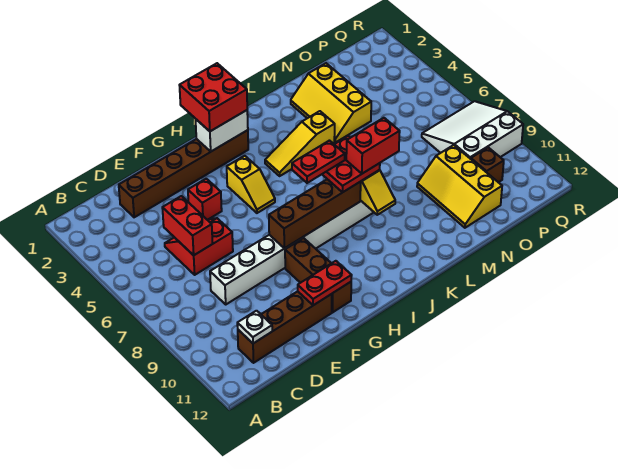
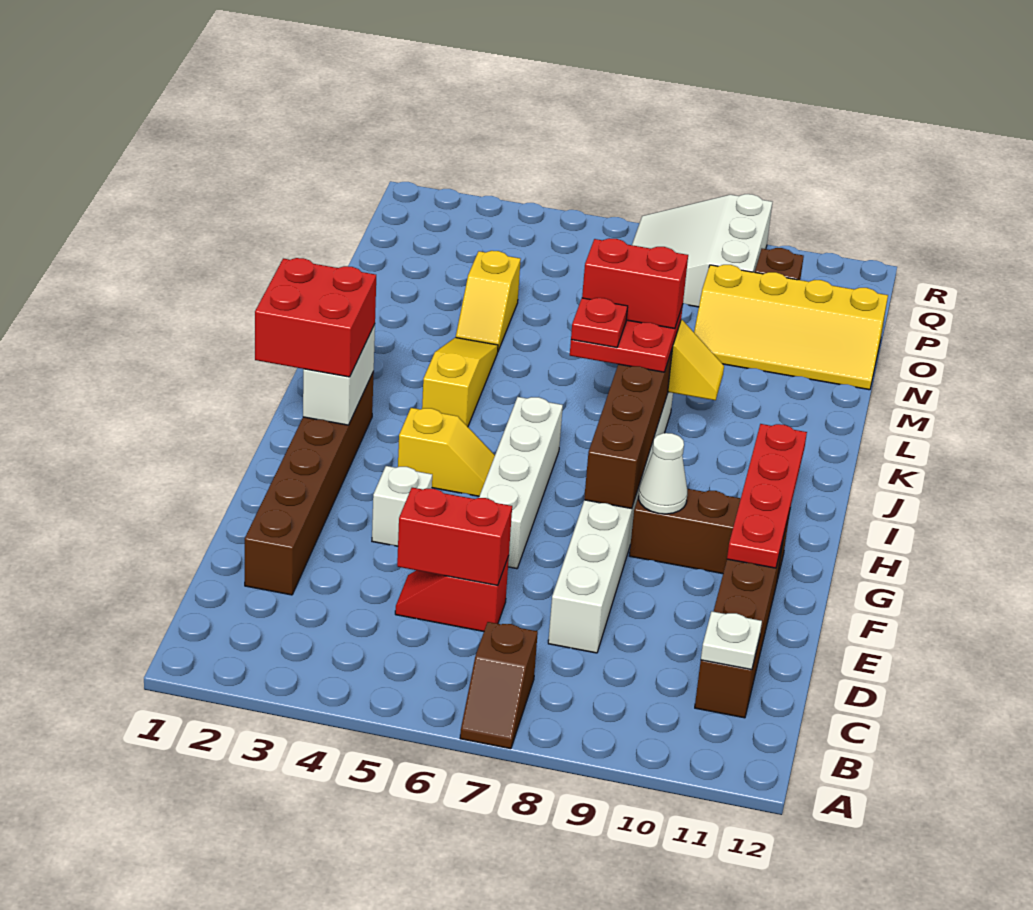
none -> brown slope A7:B7 level 1 top B
red slope D5:E6 level 1 top 6 -> red slope D5:D6 level 1 top 6
red brick F4 level 1 -> white brick F4 level 1
none -> white brick F6:I6 level 1
red plate F11:G11 level 2 -> red plate F11:I11 level 2
none -> white cone G9 level 2
red plate I7:J7 level 4 -> red plate J7 level 4
yellow slope J4:L4 level 1 top L -> yellow slope J4:L4 level 1 top J
red brick K8:L8 level 4 -> red brick K7:K8 level 4
yellow slope M2:N4 level 1 top N -> yellow slope M4:N4 level 1 top N
yellow slope N9:O11 level 1 top O -> yellow slope N9:O12 level 1 top O

